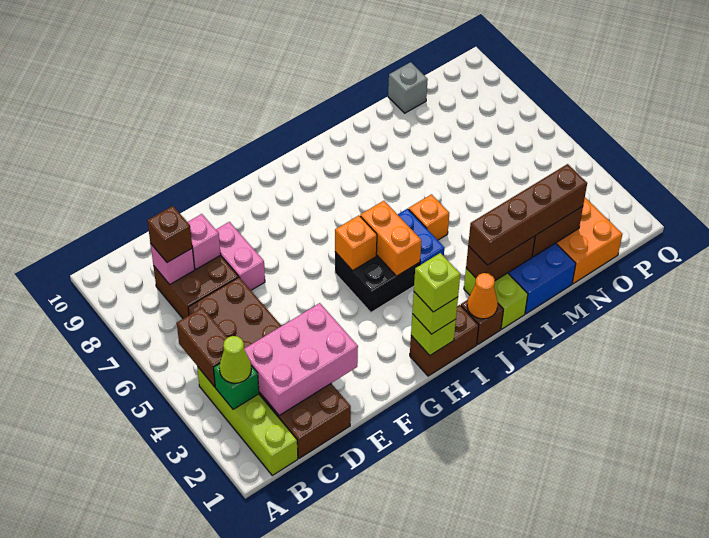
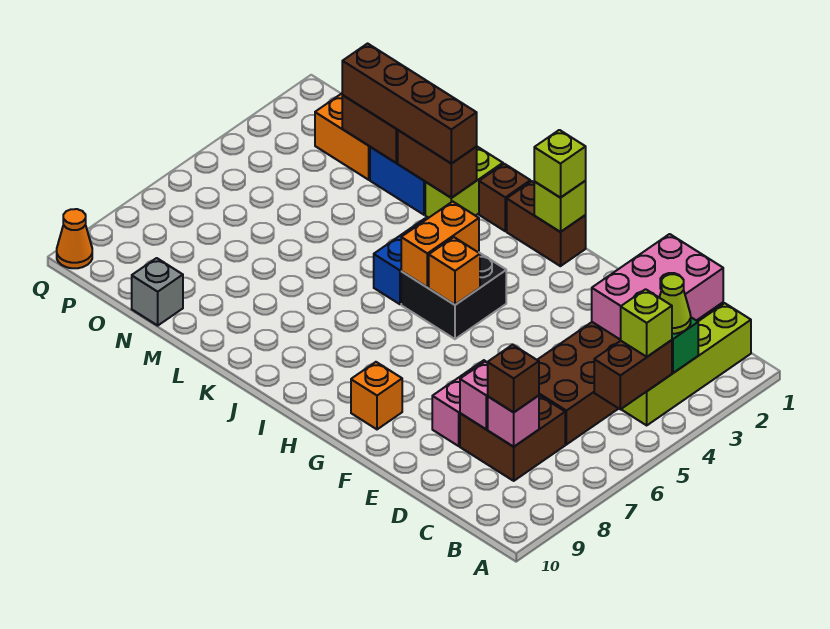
pink brick C2:E3 level 2 -> pink brick C1:D3 level 2
lime brick H1 level 4 -> lime brick B4 level 3
orange cone J1 level 2 -> orange cone Q10 level 1
orange brick K5 level 1 -> orange brick G9 level 1

